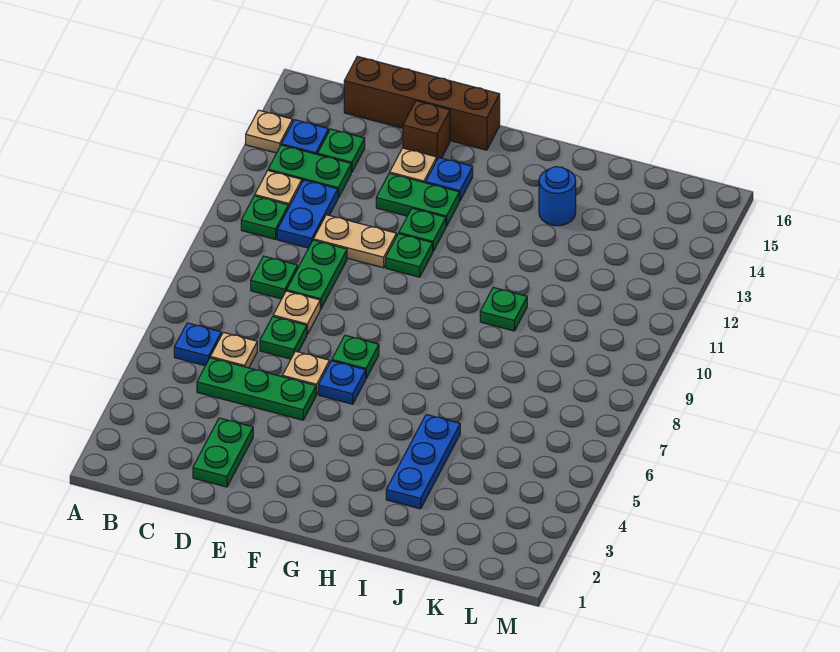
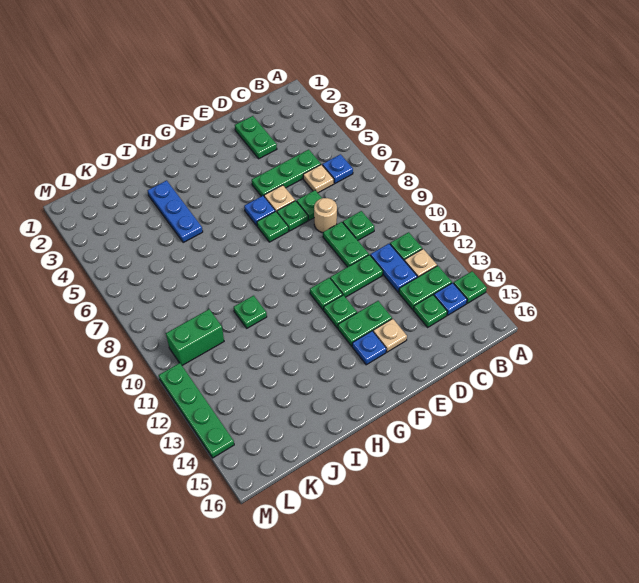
tan plate A14 level 1 -> green plate A14 level 1
brown brick C16:F16 level 1 -> none
tan plate D8 level 1 -> tan round brick D8 level 1
tan plate D11:E11 level 1 -> green plate D11:E11 level 1
none -> green plate E7 level 1
brown brick E15 level 1 -> none
blue round brick I14 level 1 -> none
none -> green brick K10:L10 level 1
none -> green plate M11:M14 level 1

